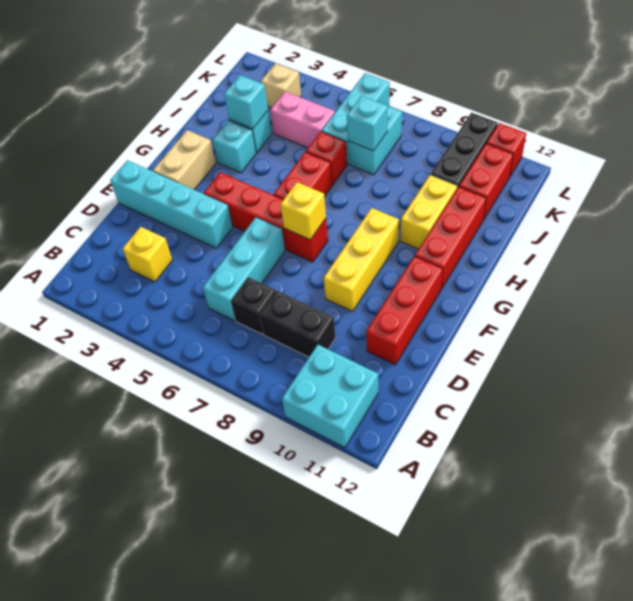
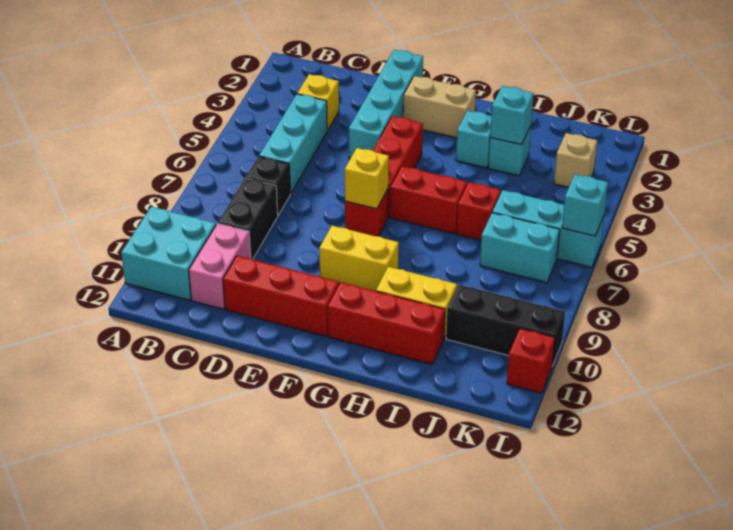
cyan brick C6:E6 level 1 -> cyan brick C4:C6 level 1
yellow brick E9:G9 level 1 -> yellow brick F9:G9 level 1
pink brick J4:J5 level 1 -> pink brick C10:C11 level 1
cyan brick J7 level 2 -> cyan brick L6 level 2
red brick J11:K11 level 1 -> none

